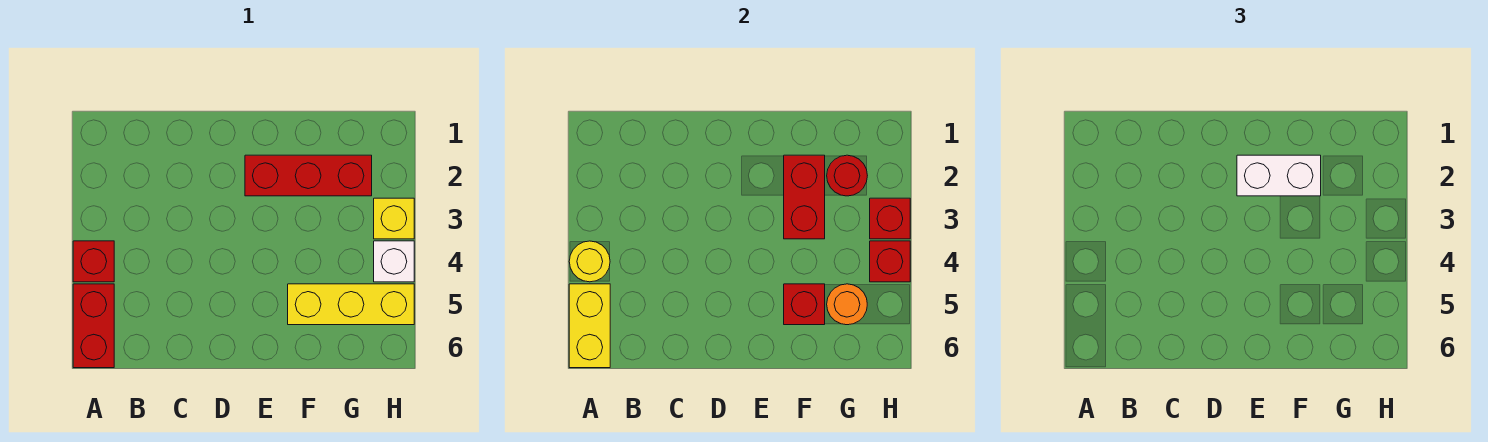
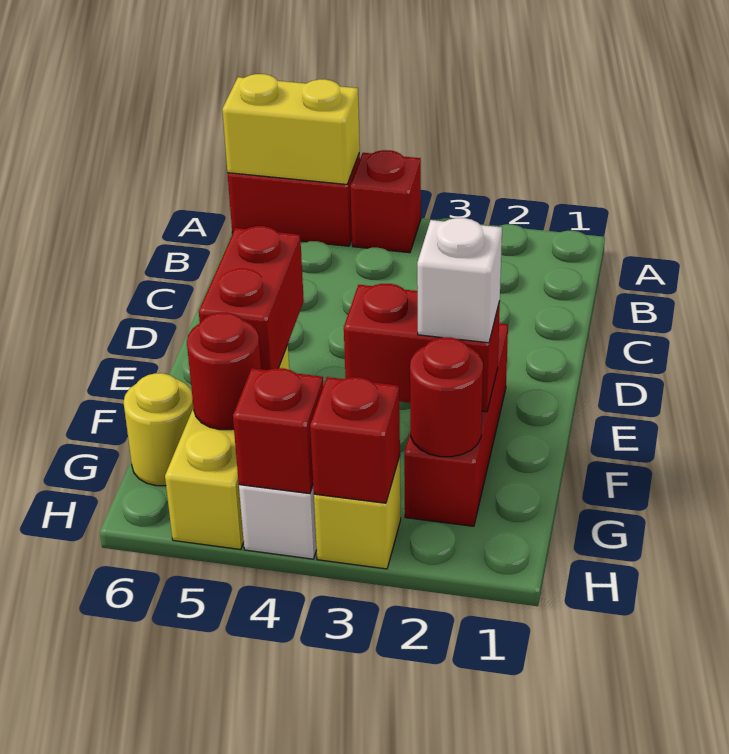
yellow round brick A4 level 2 -> yellow round brick G6 level 1
white brick E2:F2 level 3 -> white brick F2 level 3
red brick F5 level 2 -> red brick E5:F5 level 2
orange round brick G5 level 2 -> red round brick G5 level 2

